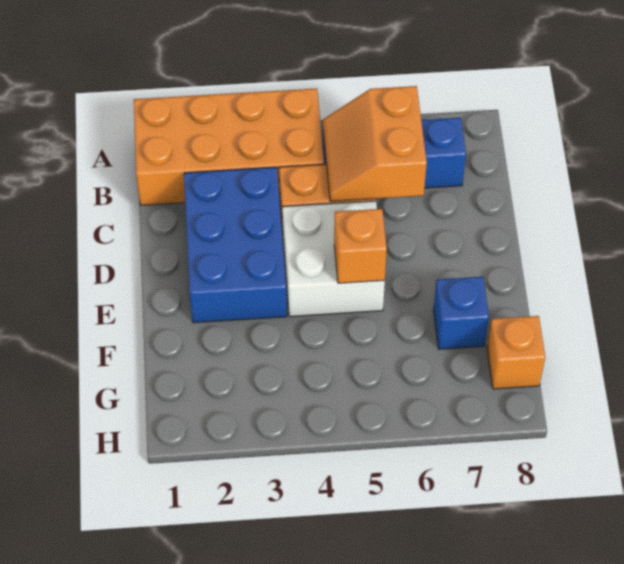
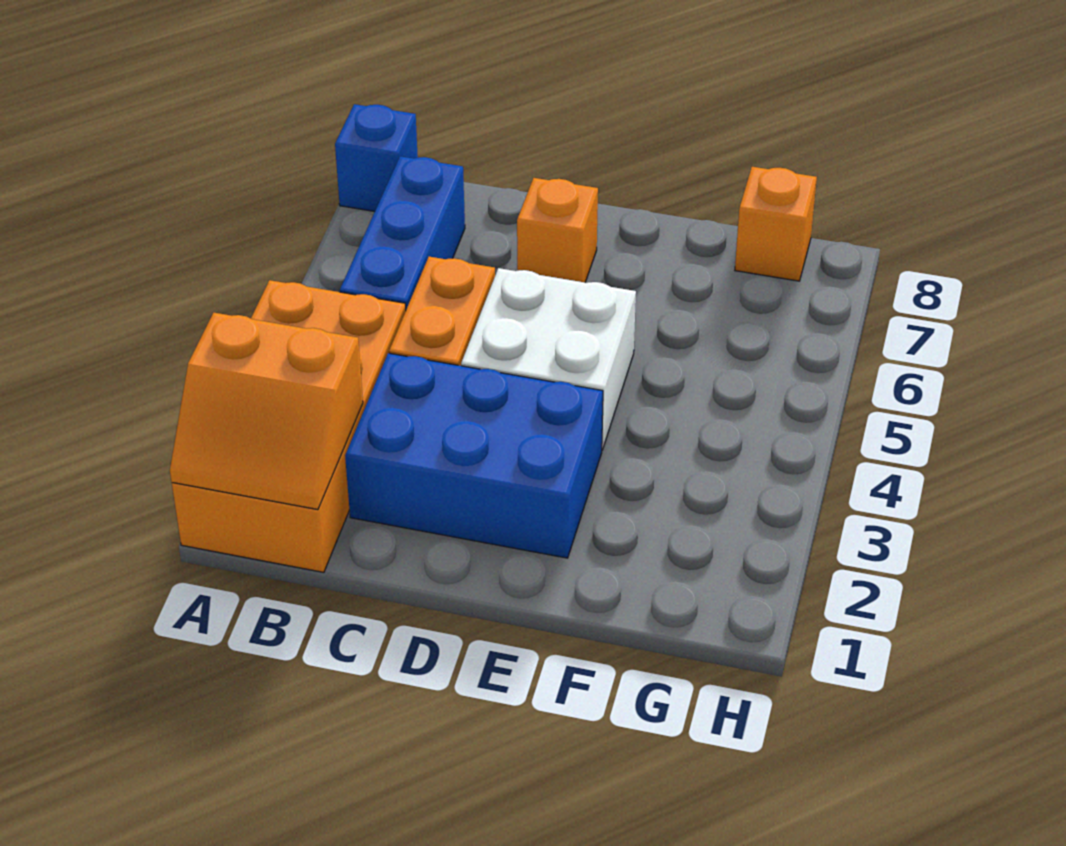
orange slope B5:C6 level 2 top 6 -> orange slope A1:B2 level 2 top 2
orange brick E5 level 2 -> orange brick D7 level 1
blue brick F7 level 1 -> blue brick A8 level 1

